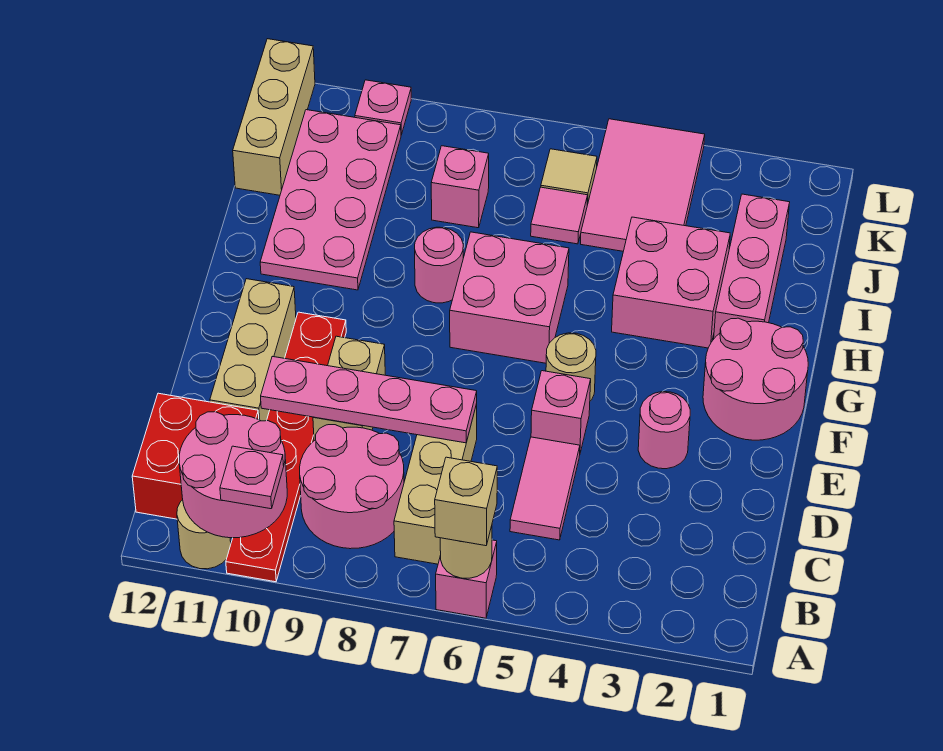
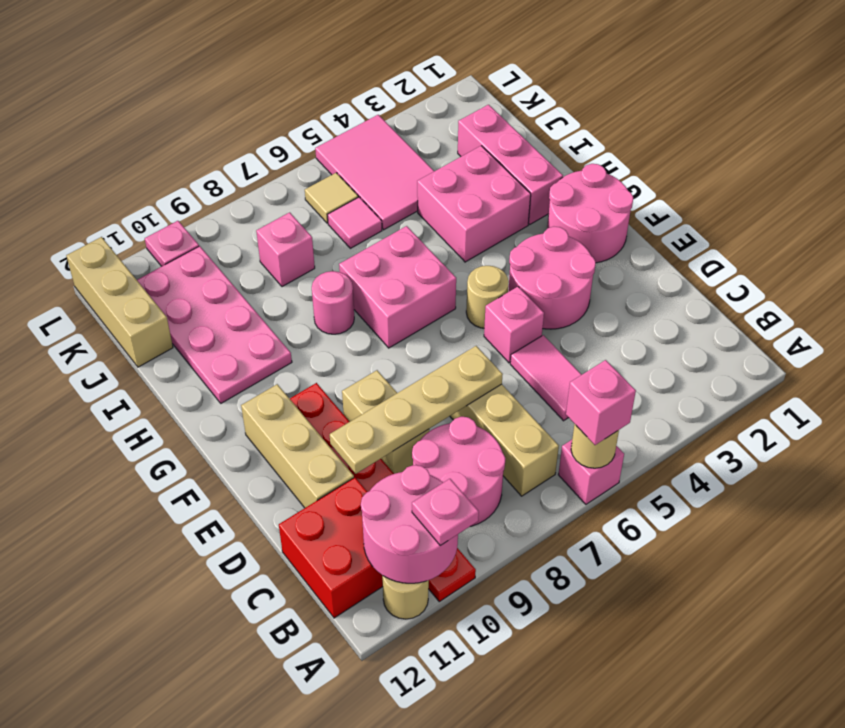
tan brick A6 level 3 -> pink brick A6 level 3
pink plate D7:D10 level 2 -> tan plate D7:D10 level 2
pink round brick E3 level 1 -> pink round brick E3:F4 level 1

